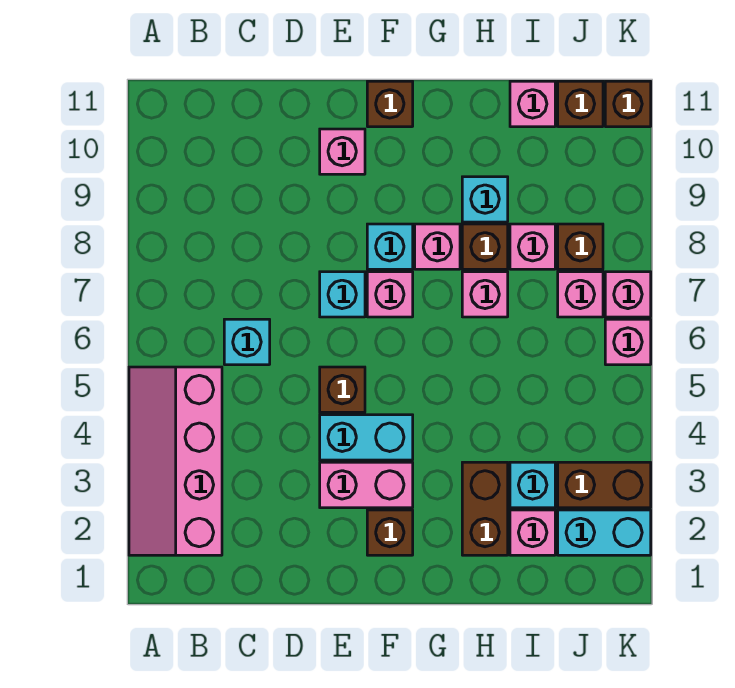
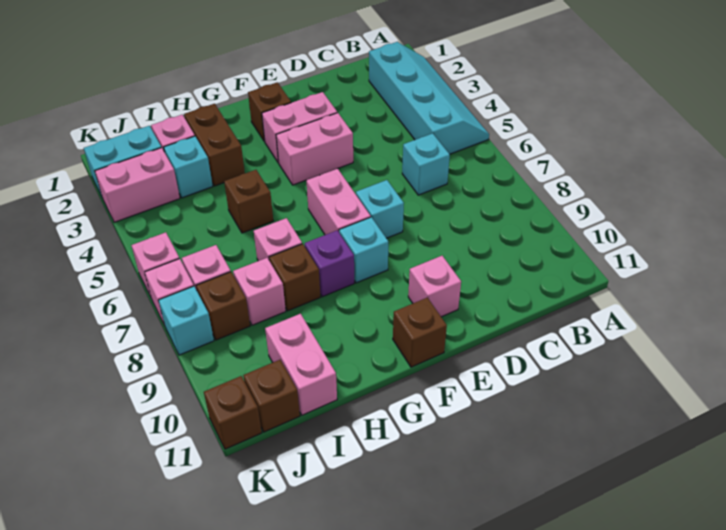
pink slope A2:B5 level 1 top B -> cyan slope A2:B5 level 1 top B
cyan brick E4:F4 level 1 -> pink brick E4:F4 level 1
brown brick E5 level 1 -> brown brick H5 level 1
pink brick F7 level 1 -> pink brick F6:F7 level 1
pink brick G8 level 1 -> purple brick G8 level 1
cyan brick H9 level 1 -> cyan brick K8 level 1
pink brick I11 level 1 -> pink brick I10:I11 level 1
brown brick J3:K3 level 1 -> pink brick J3:K3 level 1

